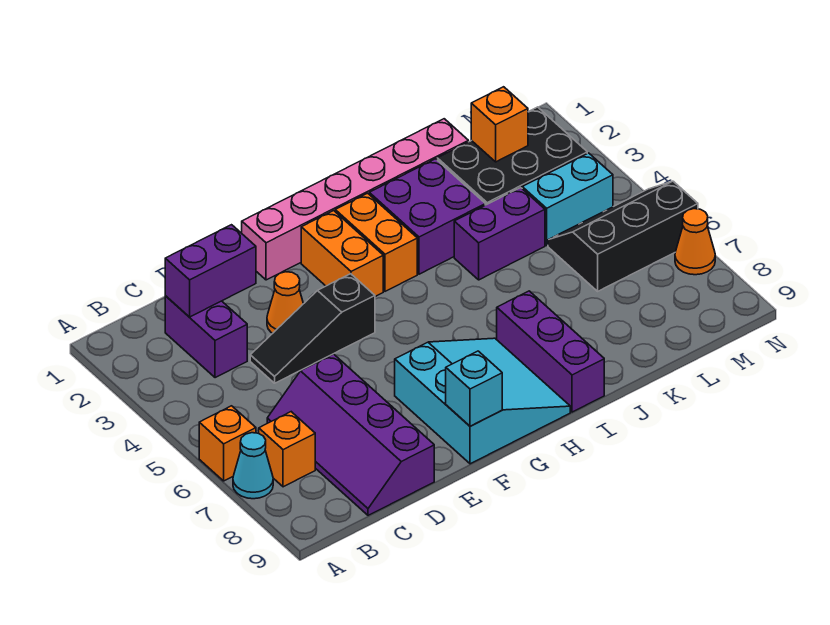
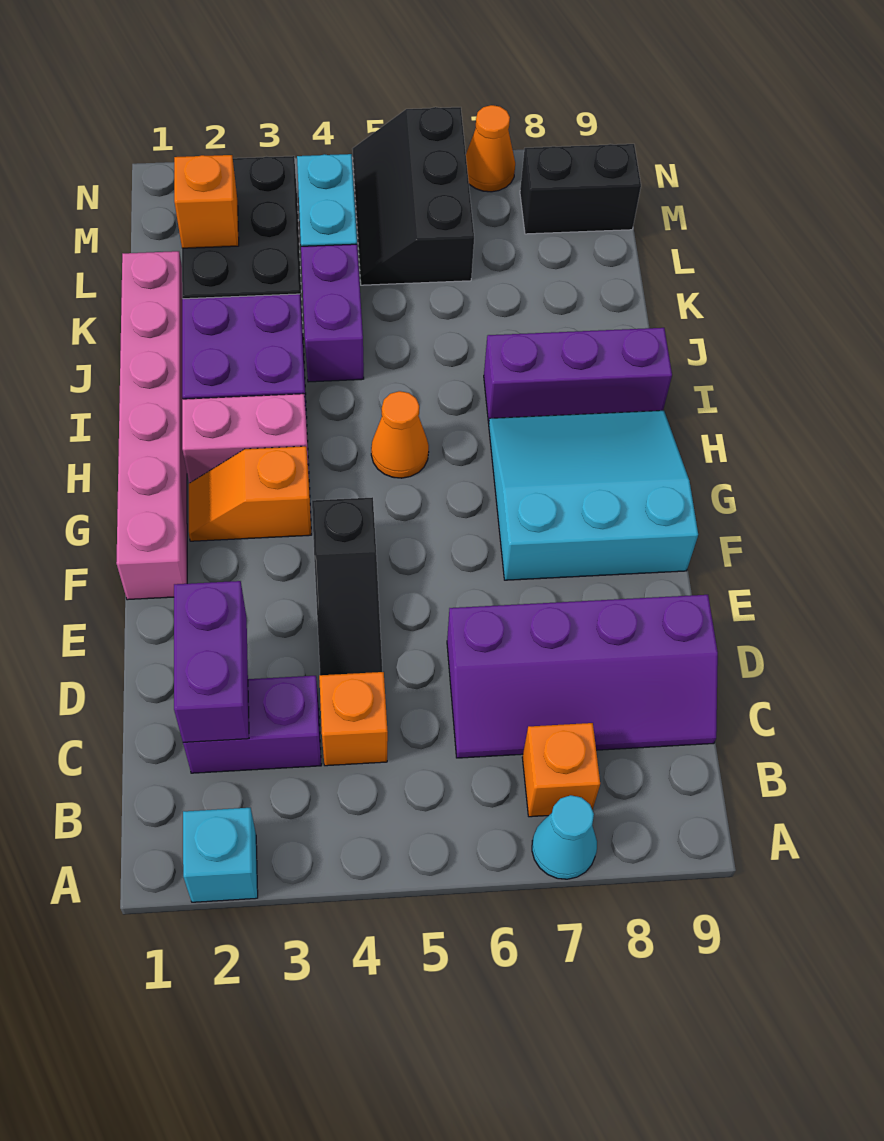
orange brick A6 level 1 -> orange brick C4 level 1
orange cone E3 level 1 -> orange cone H5 level 1
cyan brick F9 level 2 -> cyan brick A2 level 1
orange brick G2:G3 level 1 -> orange slope G2:G3 level 1 top 3
orange brick H2:H3 level 1 -> pink brick H2:H3 level 1
none -> black brick M8:M9 level 1

